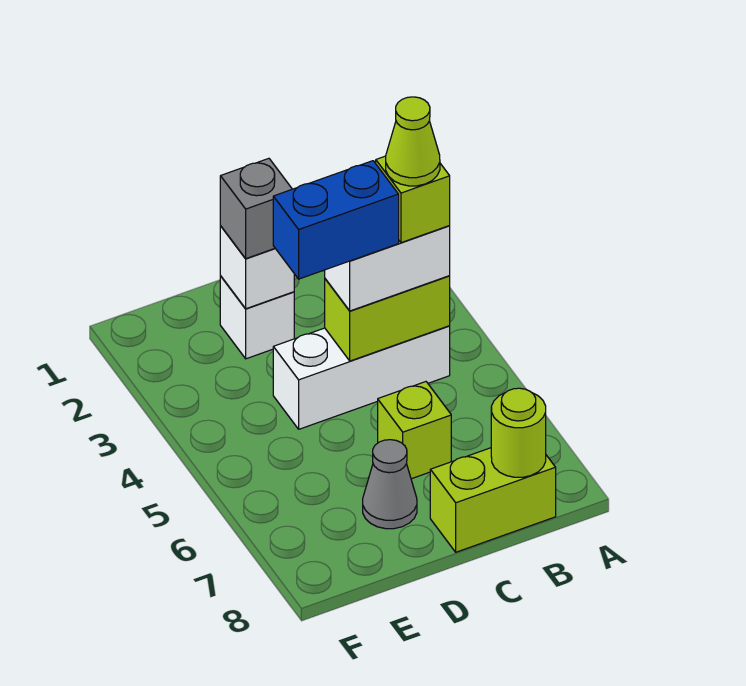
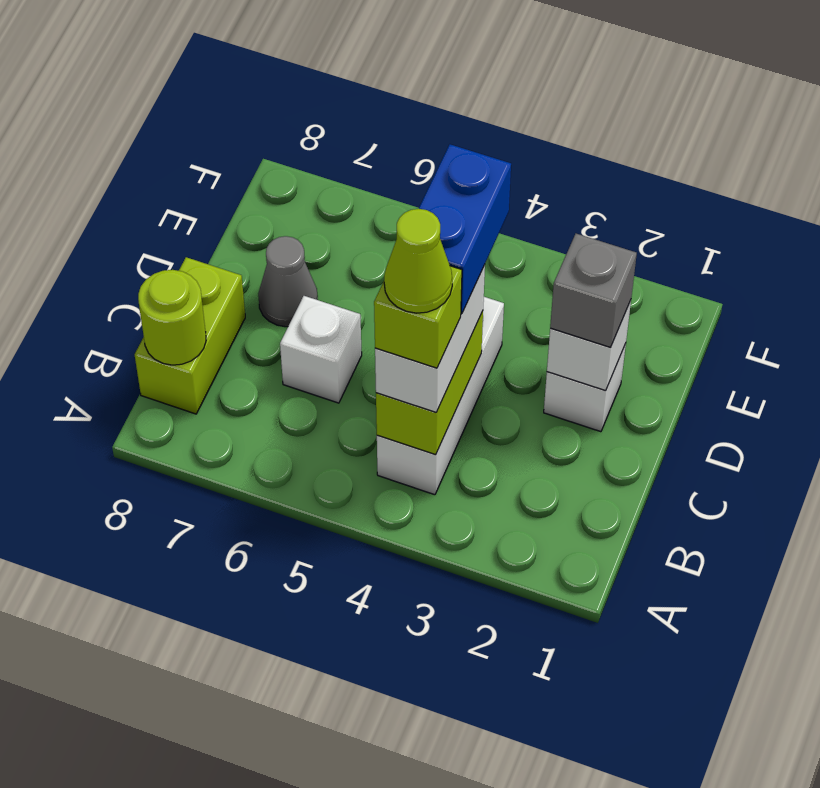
lime brick C6 level 1 -> white brick C6 level 1

